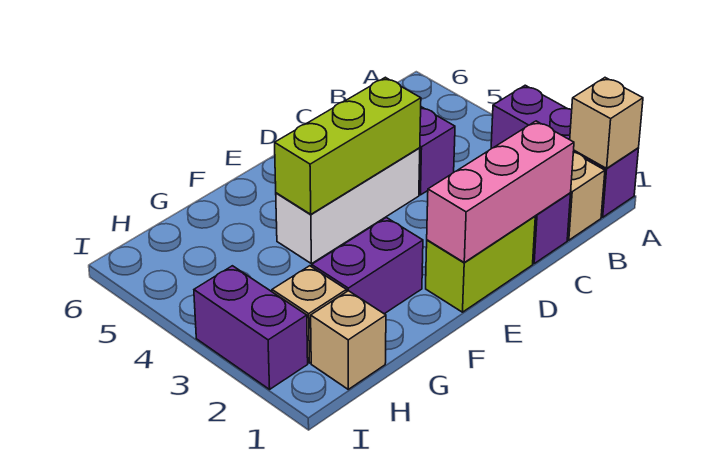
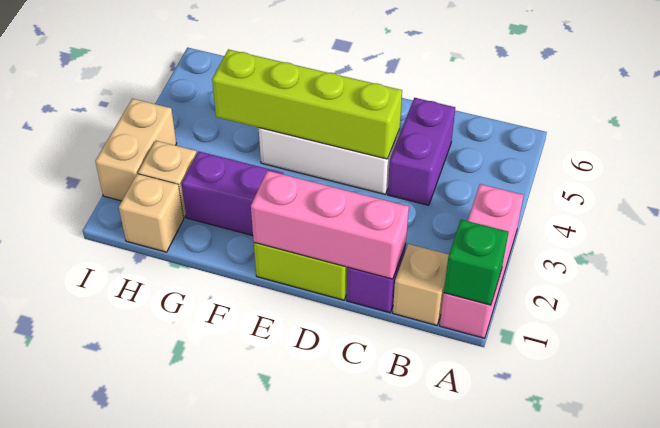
purple brick A1:A3 level 1 -> pink brick A1:A3 level 1
tan brick A1 level 2 -> green brick A1 level 2
lime brick D4:F4 level 2 -> lime brick D4:G4 level 2
purple brick I2:I3 level 1 -> tan brick I2:I3 level 1

